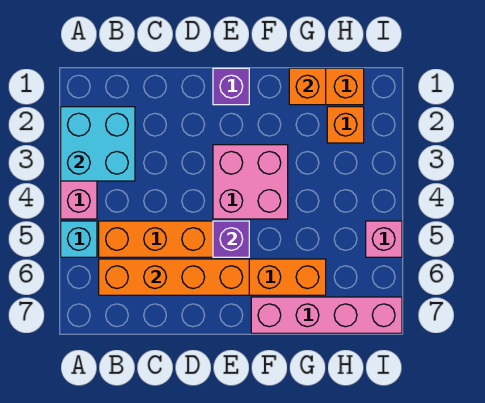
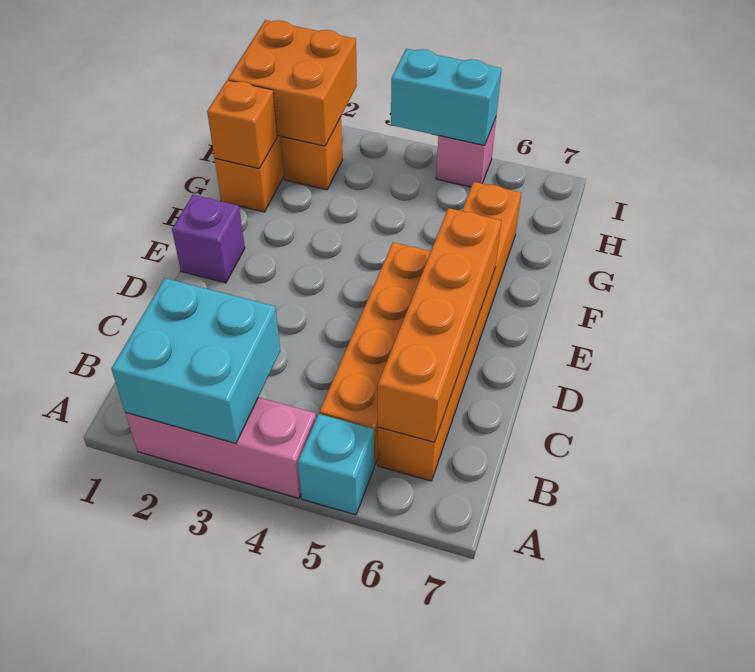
pink brick E3:F4 level 1 -> none
purple brick E5 level 2 -> none
pink brick F7:I7 level 1 -> none
none -> orange brick H1:I2 level 2
none -> cyan brick I4:I5 level 2

